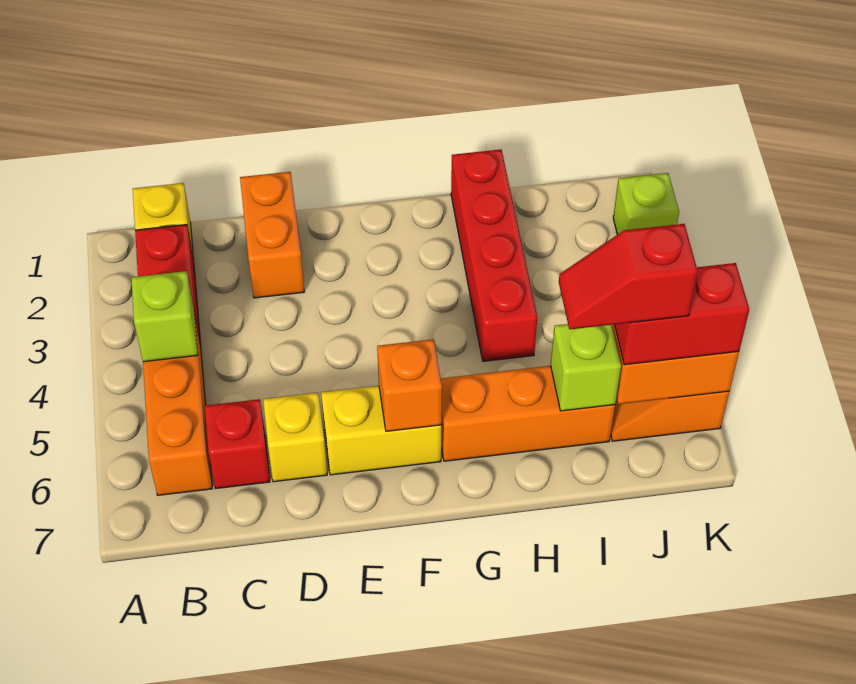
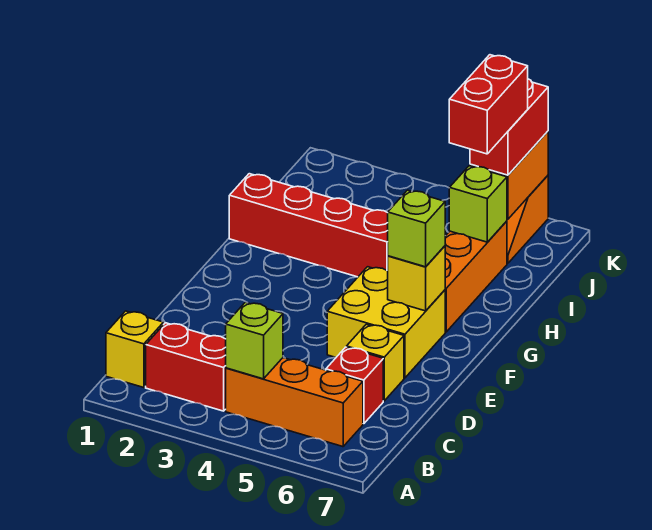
orange brick D1:D2 level 1 -> none
yellow brick E6:F6 level 1 -> yellow brick E5:F6 level 1
orange brick F6 level 2 -> yellow brick F6 level 2
red slope I6:J6 level 4 top J -> red brick I6:J6 level 4
lime brick K2 level 1 -> lime brick F6 level 3

